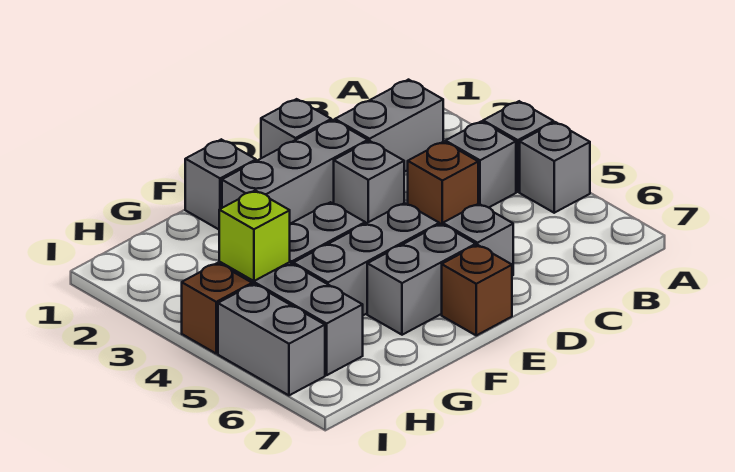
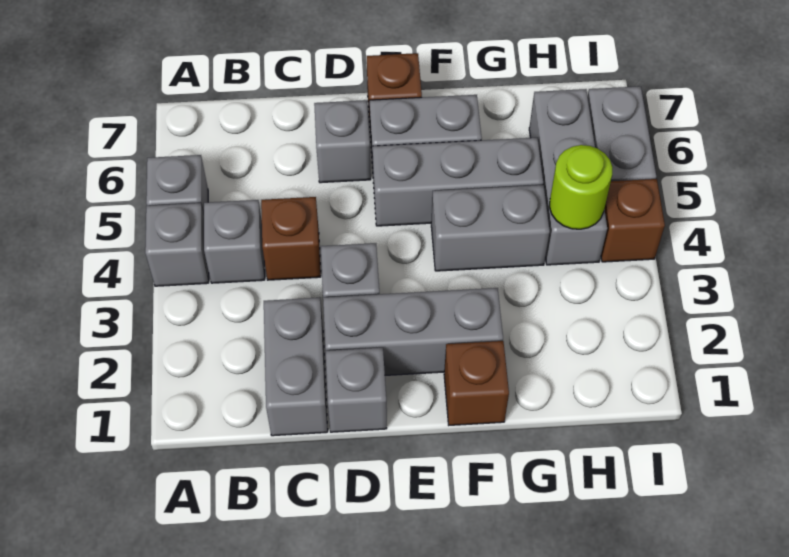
grey brick B2:C2 level 1 -> grey brick C1:C2 level 1
grey brick F1 level 1 -> brown brick F1 level 1
lime brick H4 level 2 -> lime round brick H4 level 2

